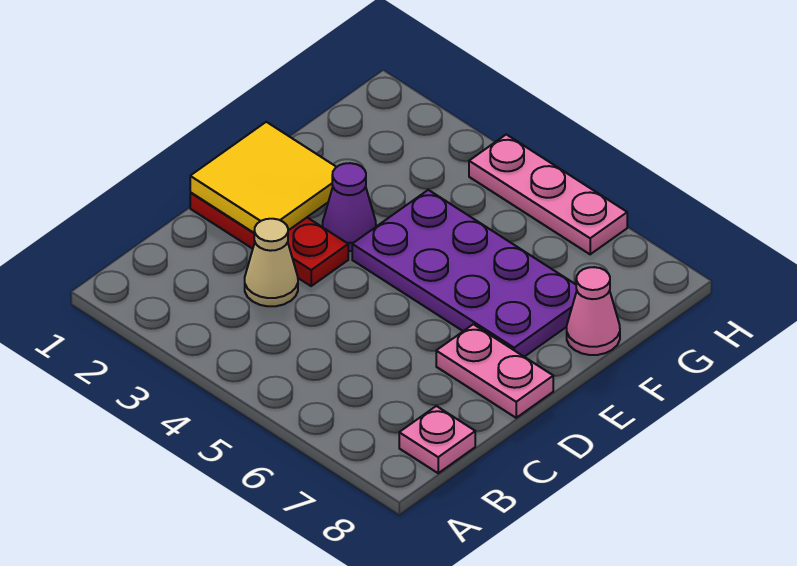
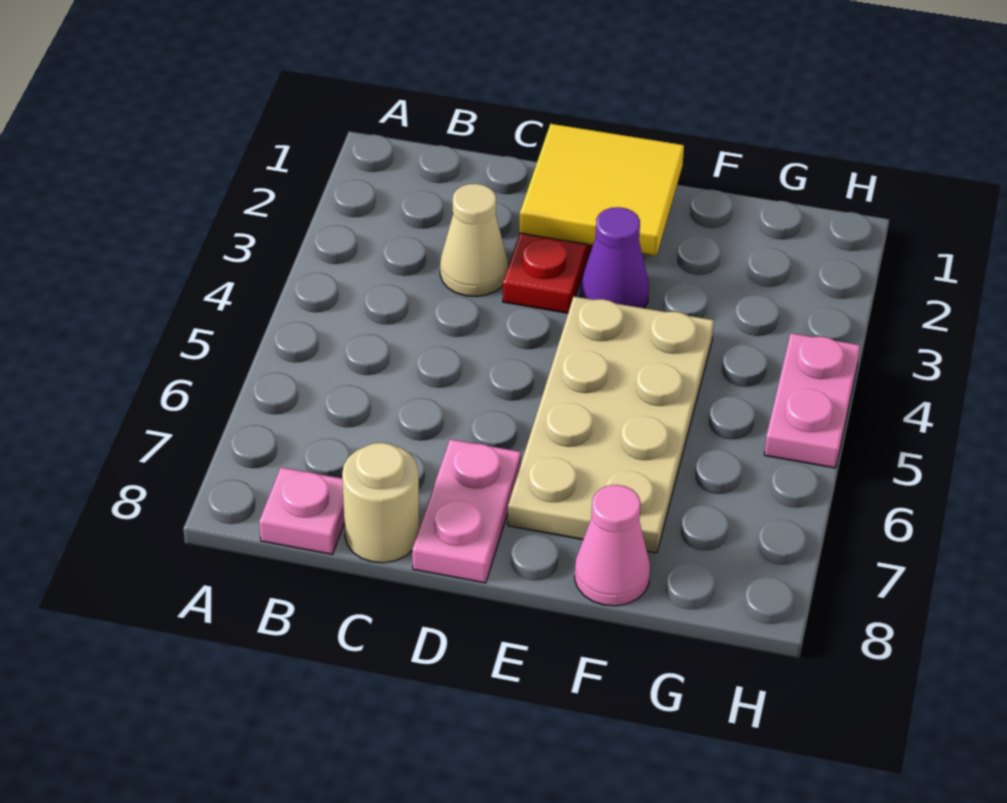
none -> tan round brick C8 level 1
purple plate E4:F7 level 1 -> tan plate E4:F7 level 1
pink plate H4:H6 level 1 -> pink plate H4:H5 level 1

